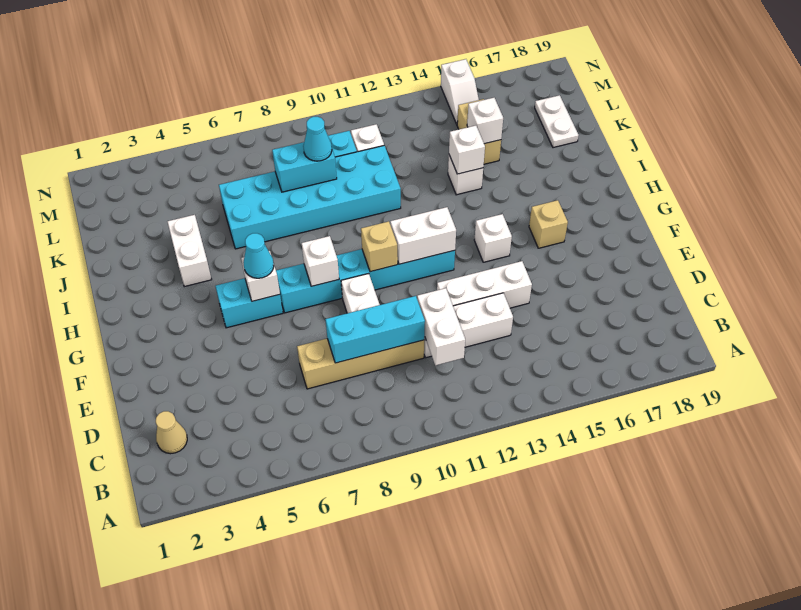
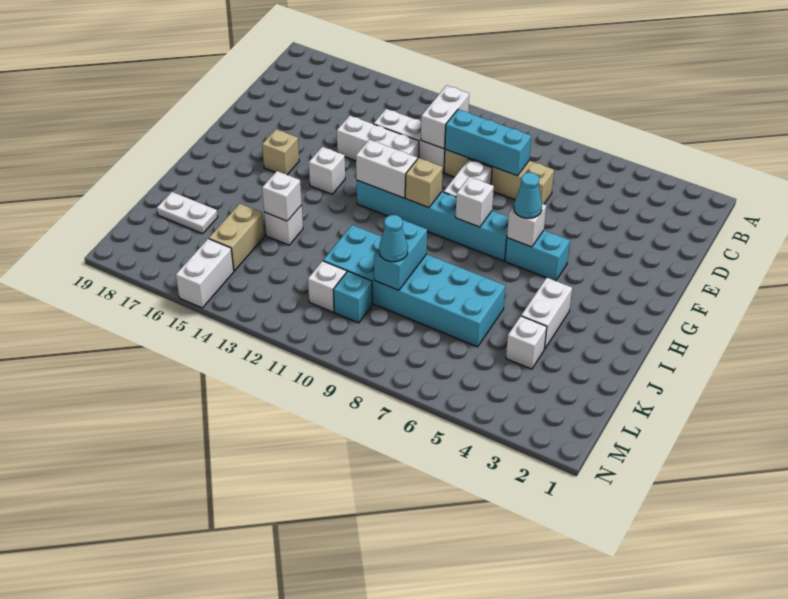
tan cone C2 level 1 -> none
cyan brick K8:K9 level 2 -> cyan brick J9:K9 level 2
white brick K15 level 2 -> white brick K4 level 1
white plate K18:L18 level 1 -> white plate K17:K18 level 1
white slope M15:N15 level 1 top N -> white brick M15:N15 level 1

